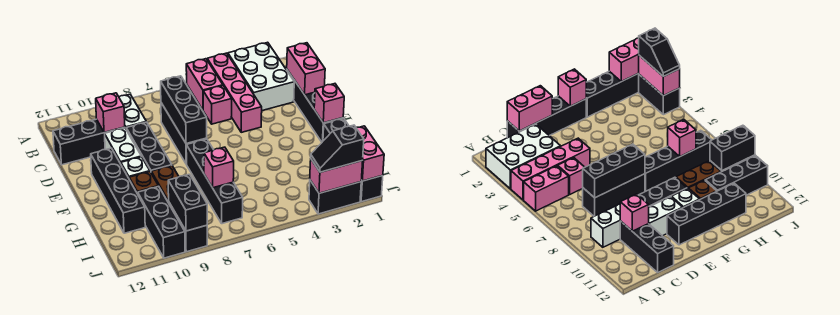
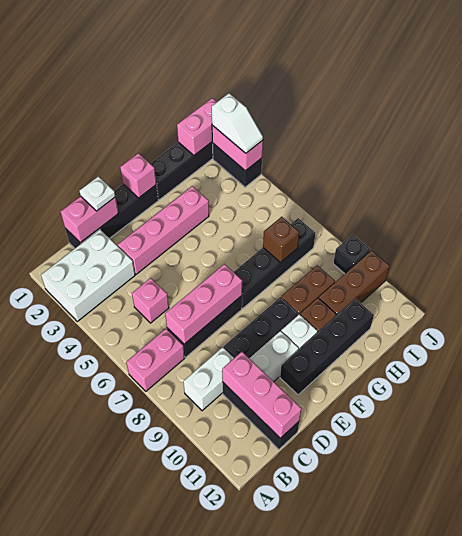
pink brick A4:D4 level 1 -> pink brick D3:G3 level 1
pink brick A5:B5 level 1 -> pink brick A7:B7 level 1
black brick C7:E7 level 2 -> pink brick C7:E7 level 2
pink brick C10 level 2 -> pink brick C10:C12 level 2
none -> white plate D1 level 3
pink brick H7 level 2 -> brown brick H7 level 2
black brick H10:J10 level 1 -> brown brick H10:J10 level 1
black brick I9:J9 level 2 -> none
black slope J2:J3 level 3 top 2 -> white slope J2:J3 level 3 top 2

